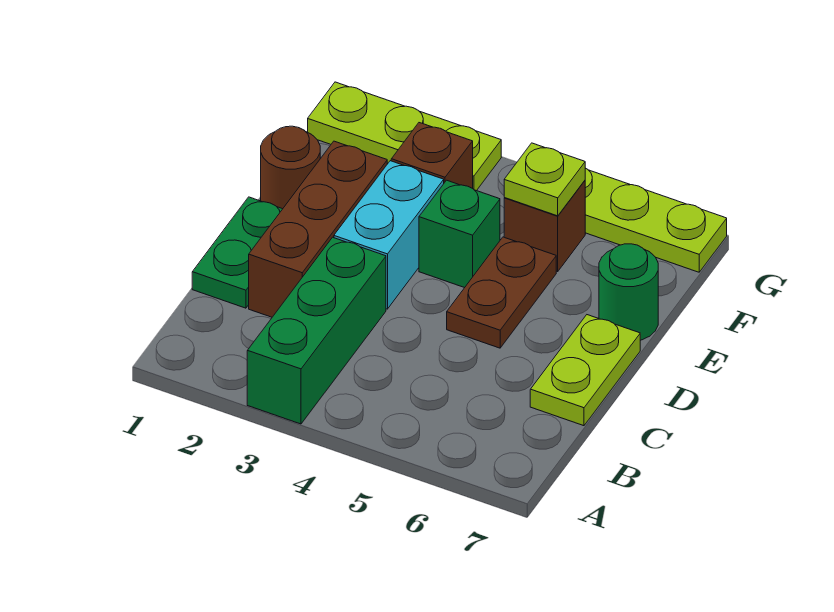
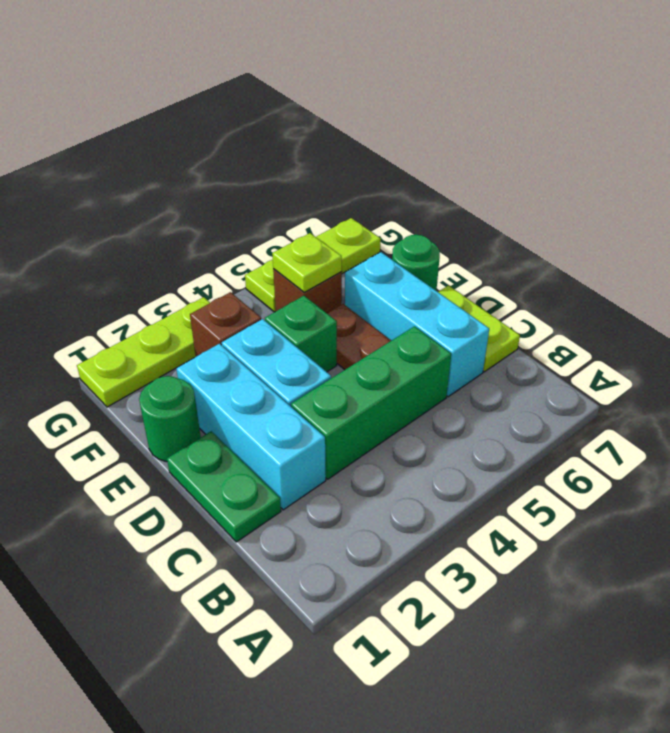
green brick A3:C3 level 1 -> green brick C3:C5 level 1
brown brick C2:E2 level 1 -> cyan brick C2:E2 level 1
none -> cyan brick C6:E6 level 1
brown round brick E1 level 1 -> green round brick E1 level 1

